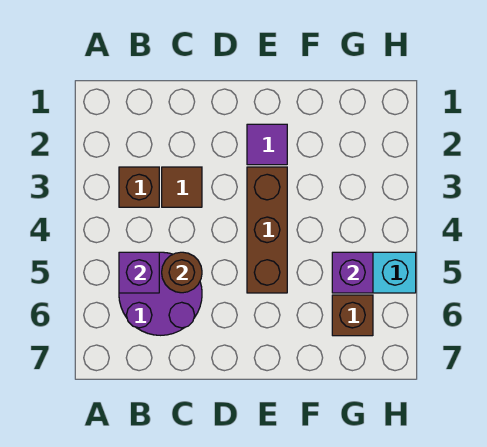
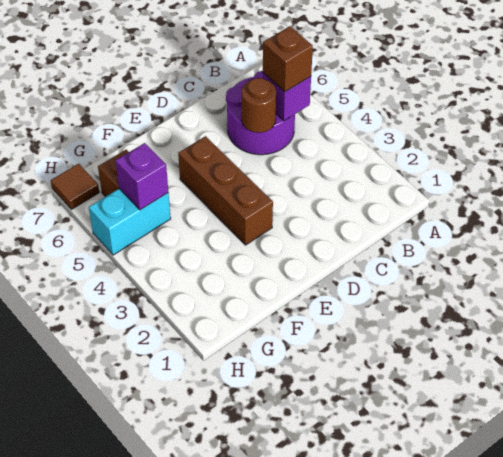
brown brick B3 level 1 -> brown brick B5 level 3
brown tile C3 level 1 -> brown tile H7 level 1
purple tile E2 level 1 -> none

